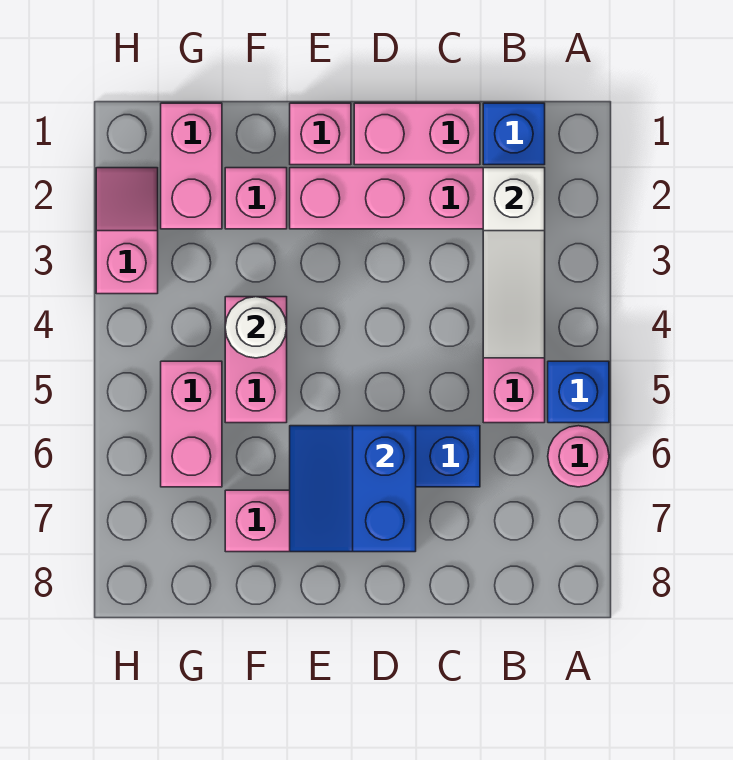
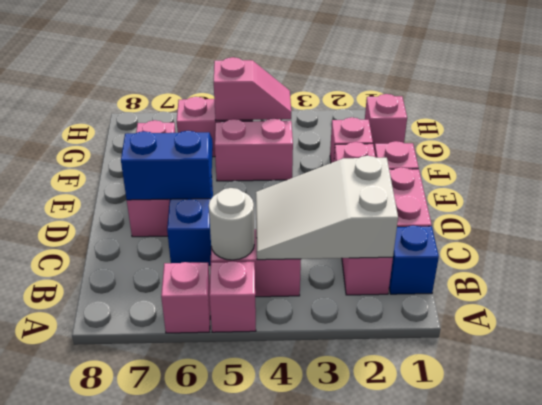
blue brick A5 level 1 -> pink brick A5 level 1
pink round brick A6 level 1 -> pink brick A6 level 1
white slope B2:B4 level 2 top 2 -> white slope B2:C4 level 2 top 2
white round brick F4 level 2 -> white round brick B5 level 2
pink brick G1:G2 level 1 -> pink brick G1 level 1
pink slope H2:H3 level 1 top 3 -> pink slope G4:G5 level 2 top 5

